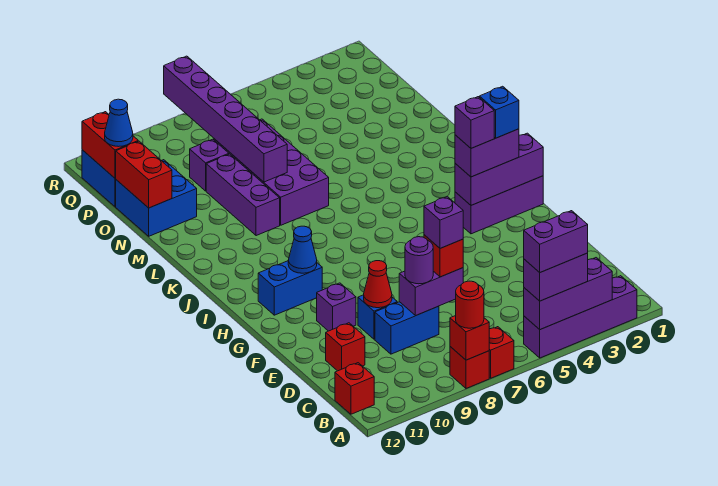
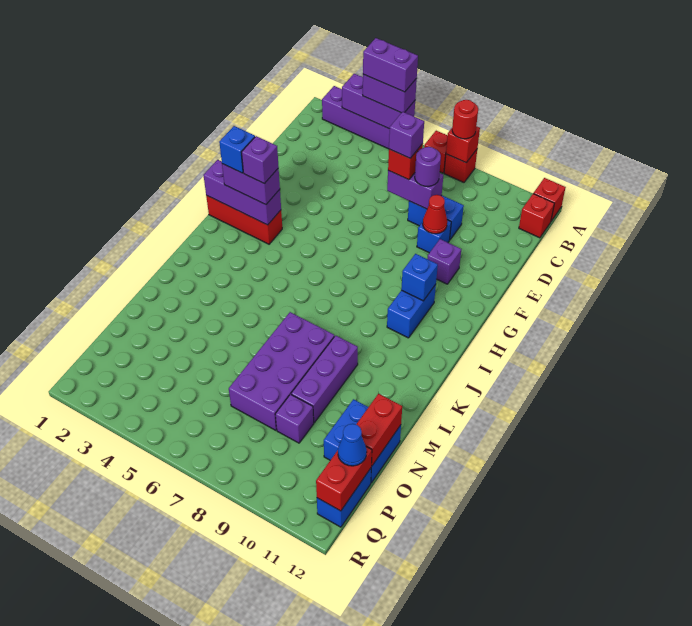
red brick D11 level 1 -> red brick A12 level 1
purple brick H1:H3 level 1 -> red brick H1:H3 level 1
blue brick H10:H11 level 1 -> blue brick H10:I10 level 1
blue cone H10 level 2 -> blue brick H10 level 2
purple brick M8:R8 level 2 -> none

